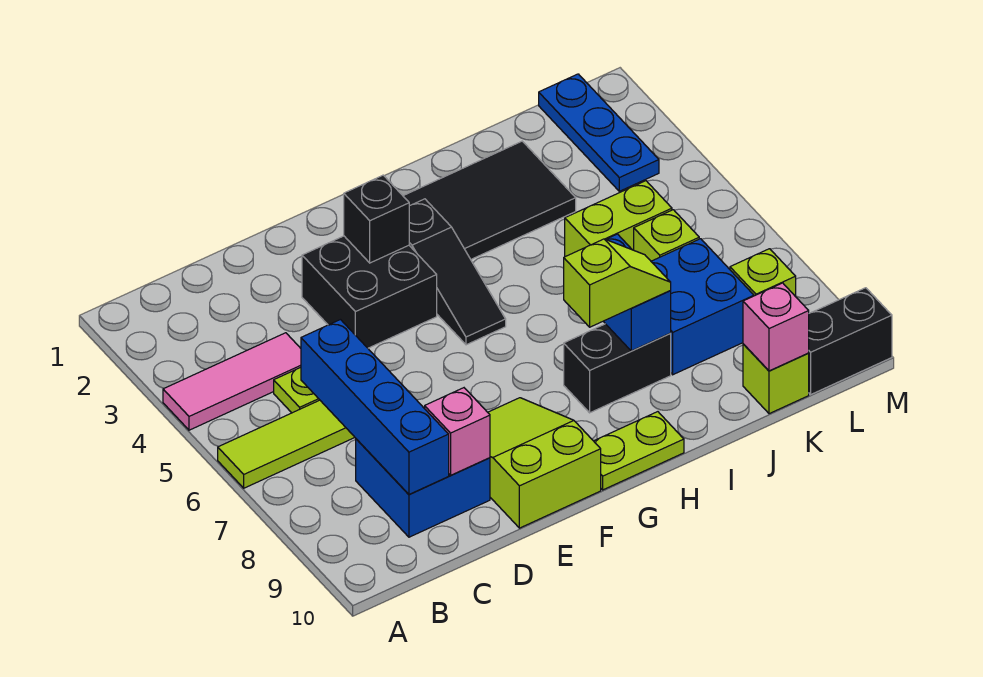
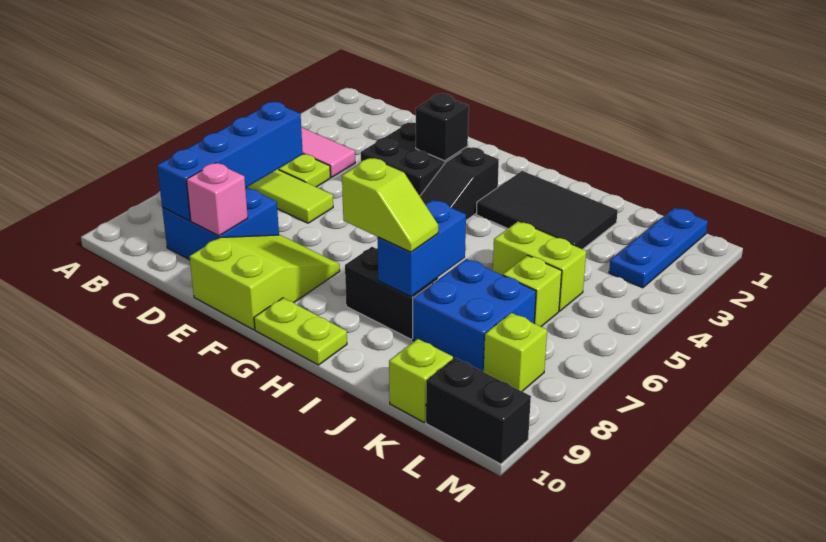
pink brick K10 level 2 -> none

